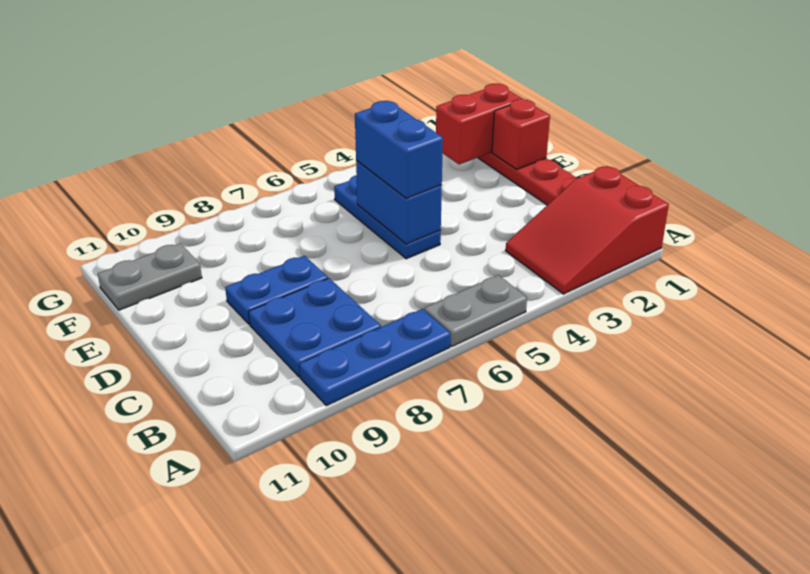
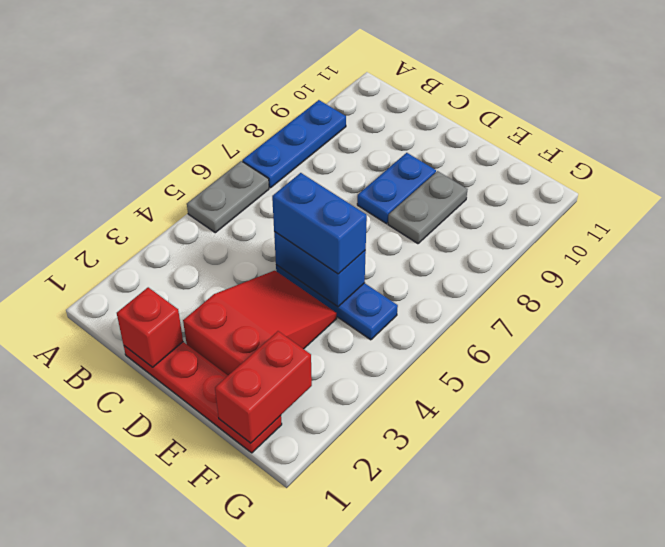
red slope A1:B3 level 1 top 1 -> red slope D2:E4 level 1 top 2
blue plate B8:C9 level 1 -> none
red brick E1 level 2 -> red brick C1 level 2
grey plate F10:F11 level 1 -> grey plate E8:E9 level 1

